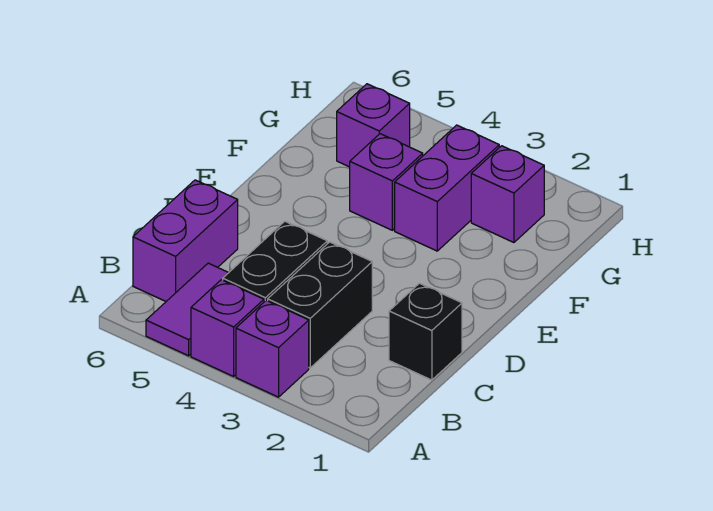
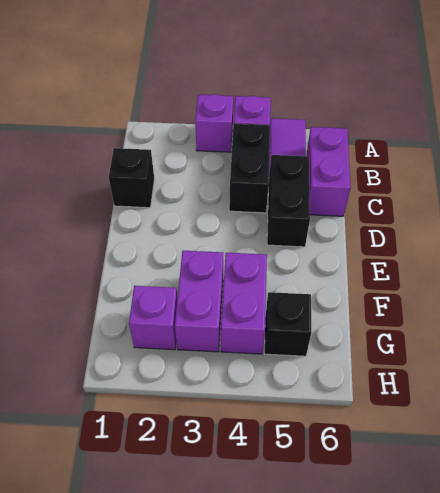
black brick B3:C3 level 1 -> black brick C5:D5 level 1
purple brick F4 level 1 -> purple brick F4:G4 level 1
purple brick G5 level 1 -> black brick G5 level 1

